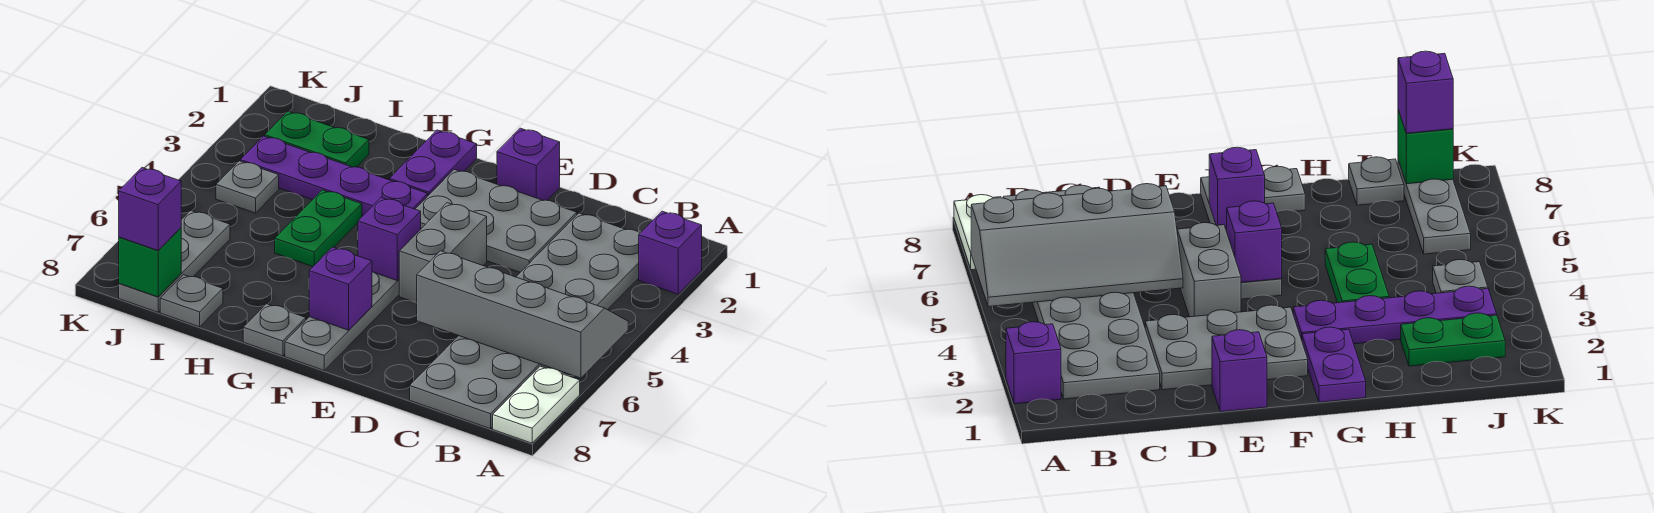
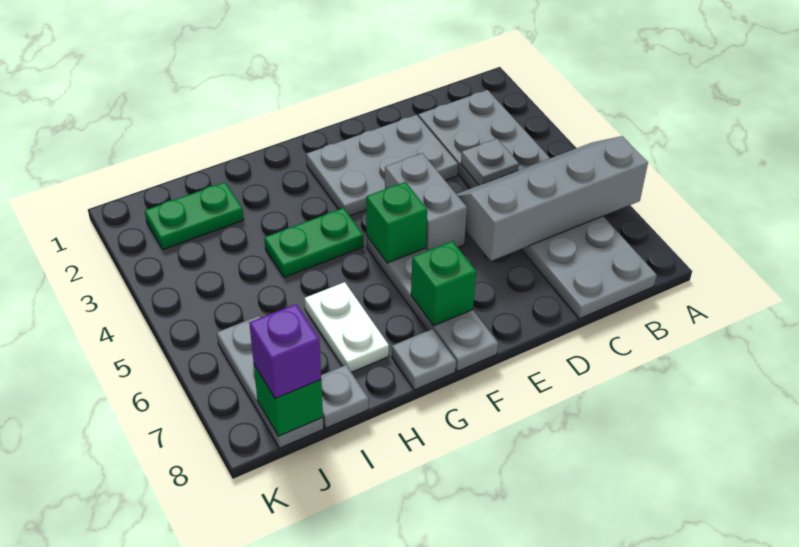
purple brick A2 level 1 -> none
white plate A7:A8 level 1 -> white plate H6:H7 level 1
purple brick E1 level 1 -> none
purple brick F5 level 2 -> green brick F5 level 2
purple brick F7 level 2 -> green brick F7 level 2
purple plate G1:G2 level 1 -> none
purple plate G3:J3 level 1 -> none
green plate H4:H5 level 1 -> green plate G4:H4 level 1
grey plate J4 level 1 -> grey plate C4 level 2

